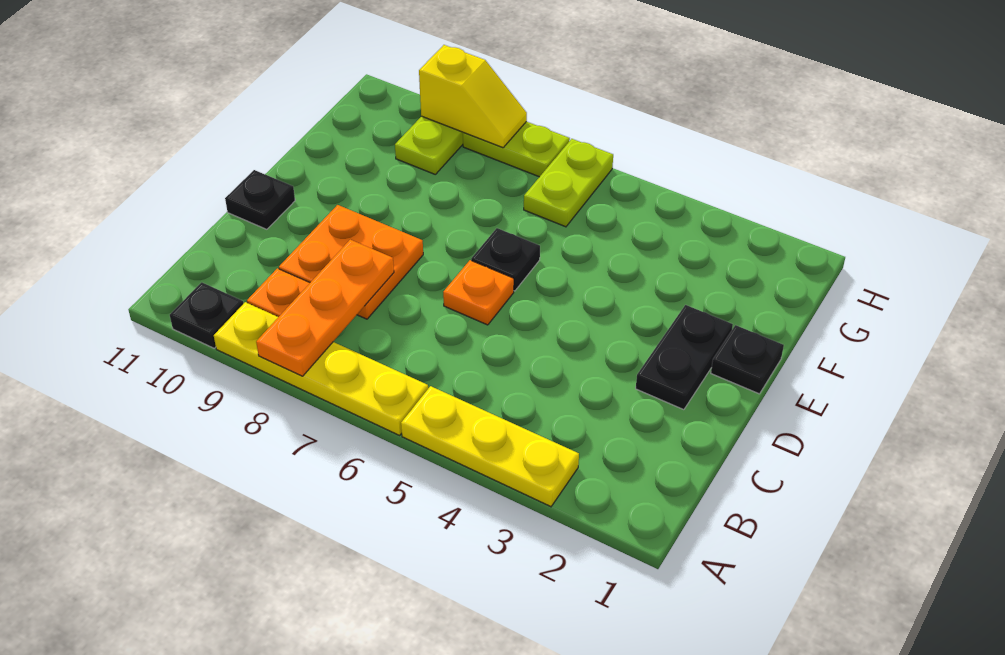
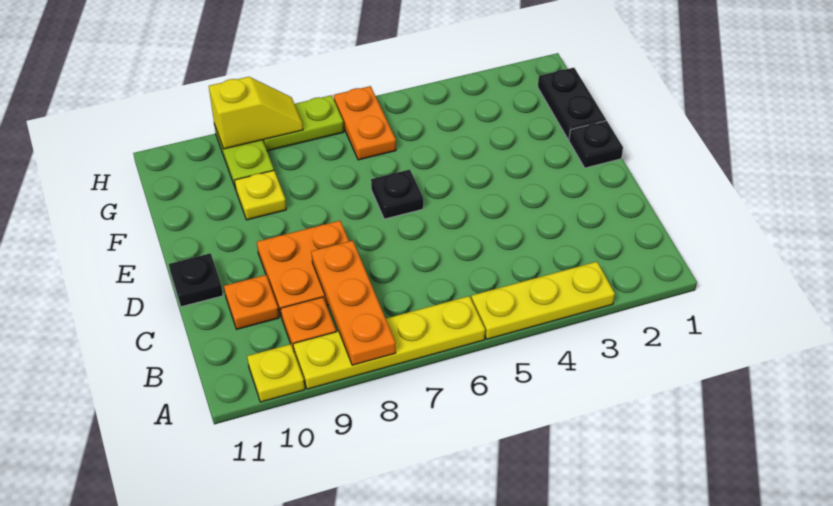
black plate A10 level 1 -> yellow plate A10 level 1
black plate D2:E2 level 1 -> black plate F1:G1 level 1
orange plate D6 level 1 -> orange plate C10 level 1
none -> yellow plate F9 level 1
lime plate G6:H6 level 1 -> orange plate G6:H6 level 1

